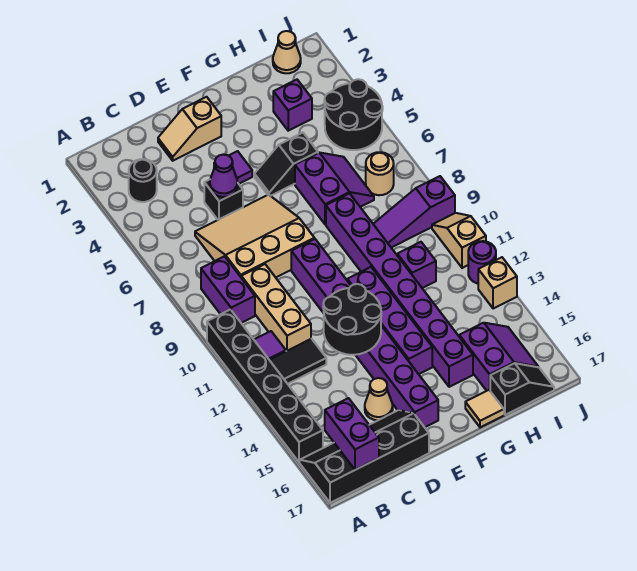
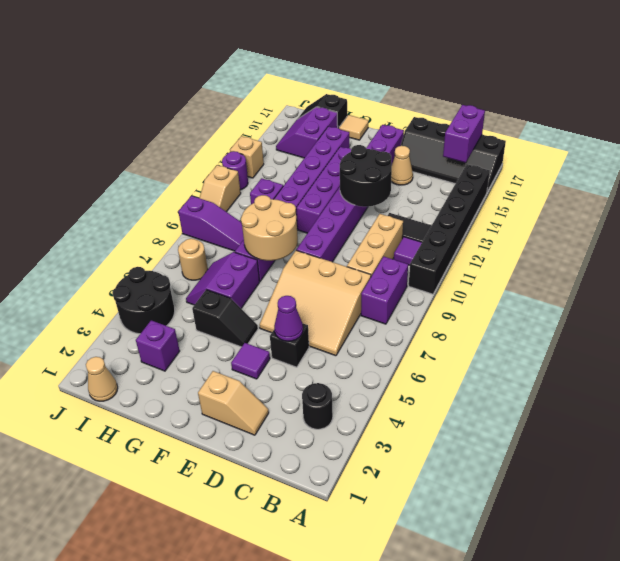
none -> tan round brick F8:G9 level 2

